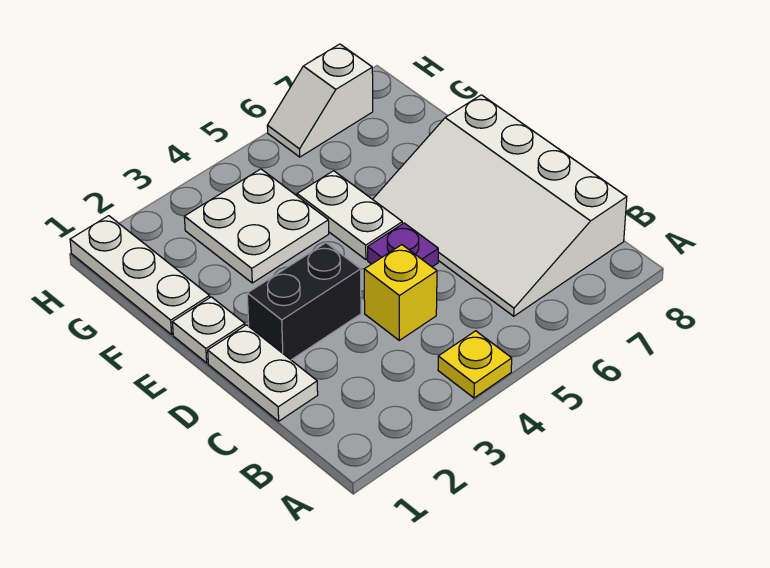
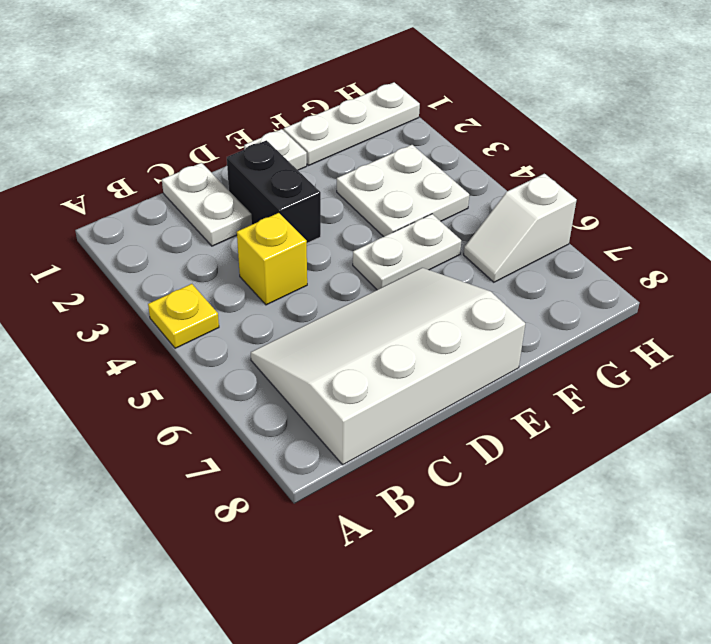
white plate C1:D1 level 1 -> white plate C1:C2 level 1
purple plate D5 level 1 -> none
white slope H6:H7 level 1 top 7 -> white slope G6:H6 level 1 top H

